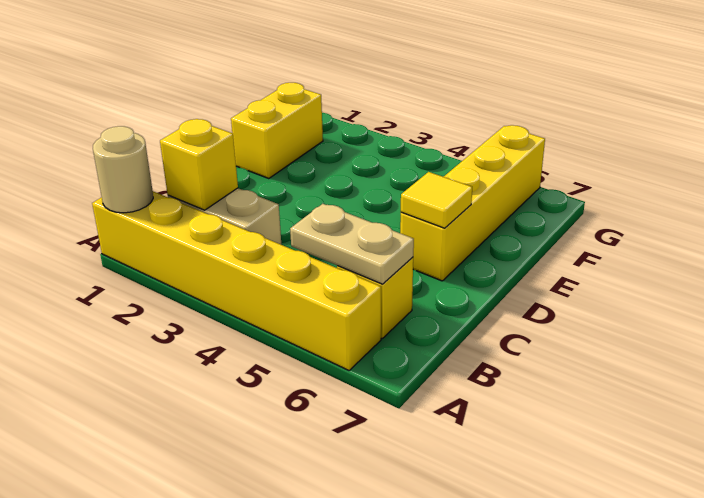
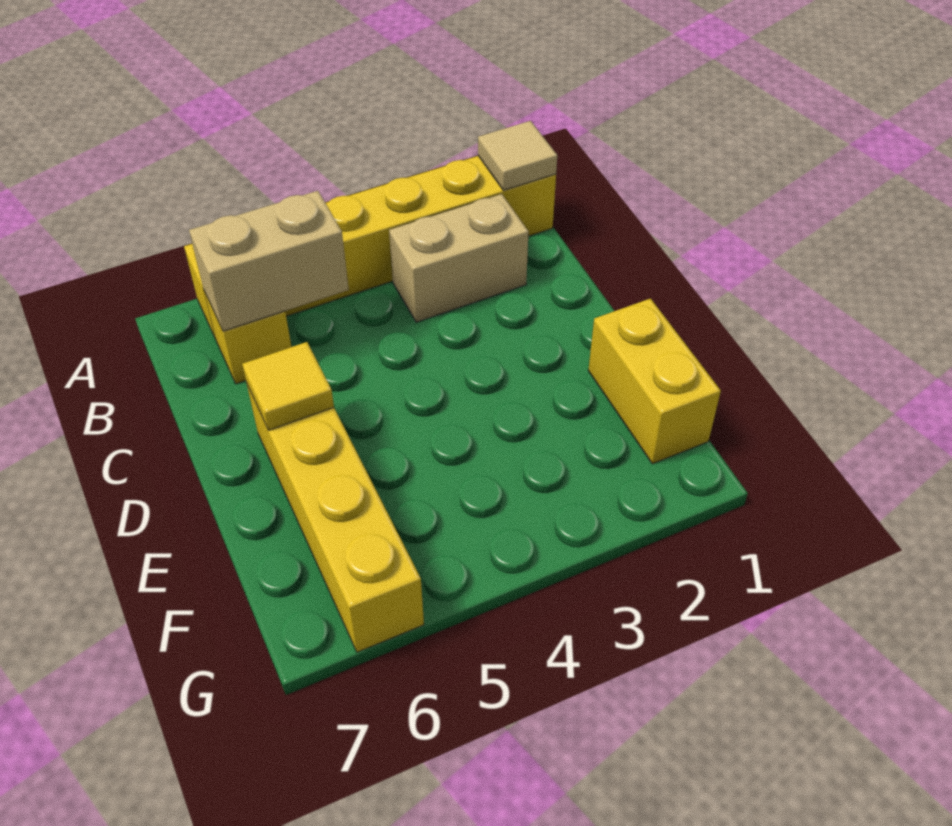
tan round brick A1 level 2 -> tan tile A1 level 2
yellow brick B2 level 2 -> none
tan plate B5:B6 level 2 -> tan brick B5:B6 level 2

